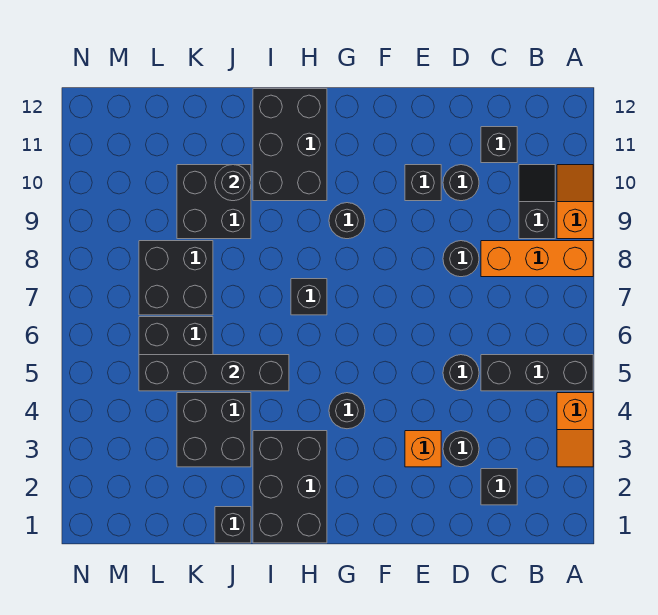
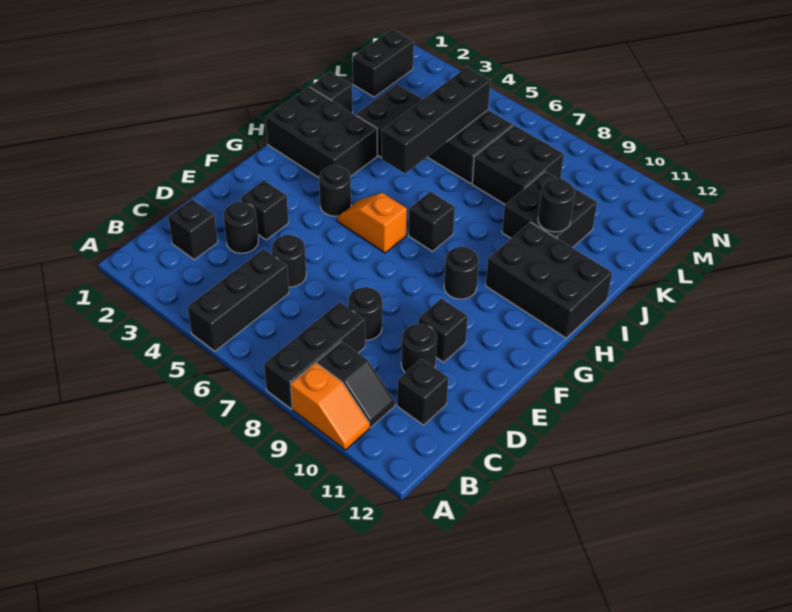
orange slope A3:A4 level 1 top 4 -> orange slope G5:G6 level 1 top 6
orange brick A8:C8 level 1 -> black brick A8:C8 level 1
orange brick E3 level 1 -> black brick E3 level 1
none -> black brick L1:M1 level 1

